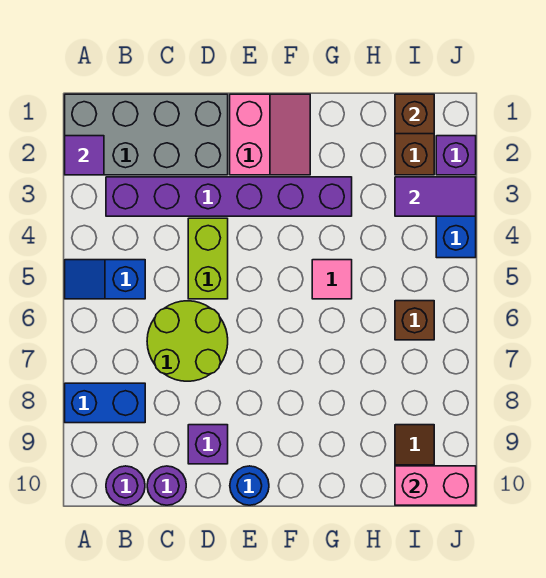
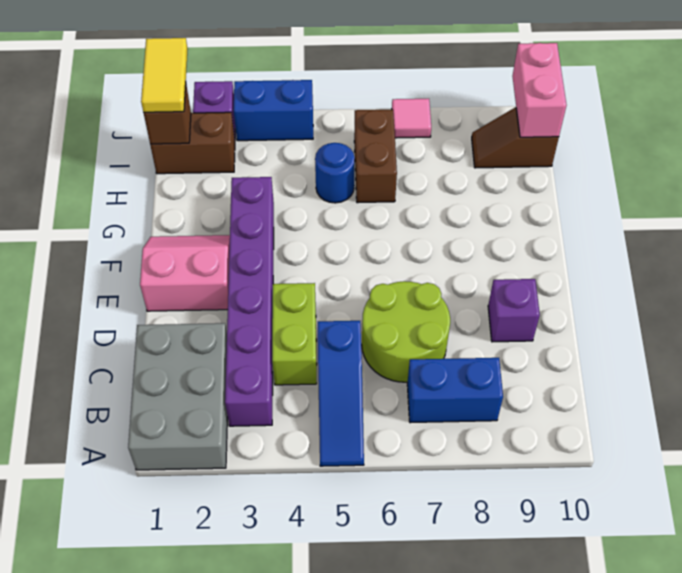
grey brick A1:D2 level 1 -> grey brick A1:C2 level 1
purple tile A2 level 2 -> none
blue slope A5:B5 level 1 top B -> blue slope A5:C5 level 1 top C
blue brick A8:B8 level 1 -> blue brick B7:B8 level 1
purple round brick B10 level 1 -> none
purple round brick C10 level 1 -> none
lime brick D4:D5 level 1 -> lime brick C4:D4 level 1
blue round brick E10 level 1 -> blue round brick H5 level 1
pink tile G5 level 1 -> pink tile J7 level 1
none -> yellow tile I1:J1 level 3
purple tile I3:J3 level 2 -> none
brown brick I6 level 1 -> brown brick H6:I6 level 1

